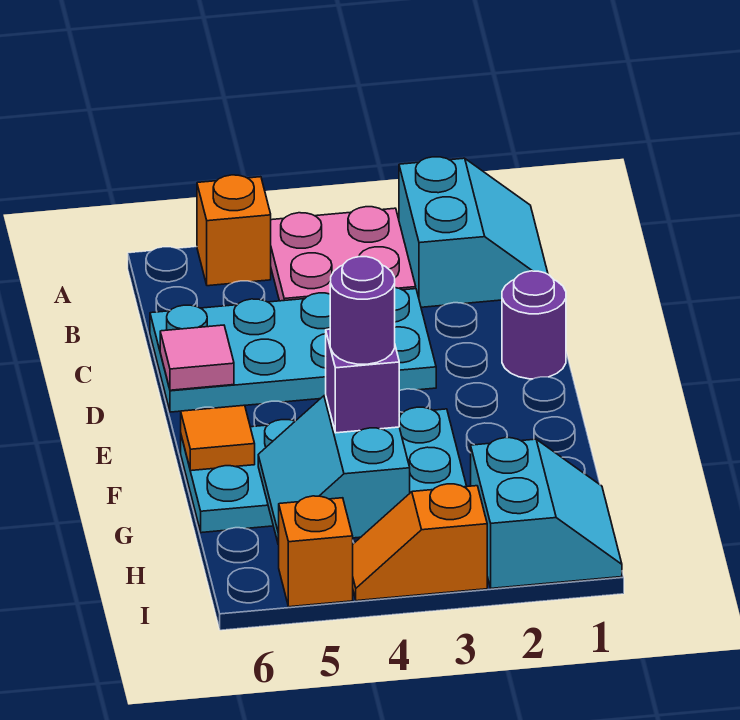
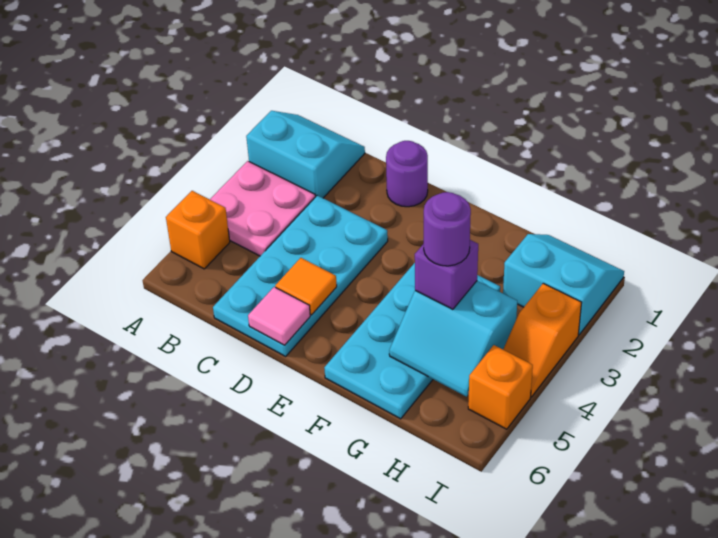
orange tile F6 level 2 -> orange tile D5 level 2

